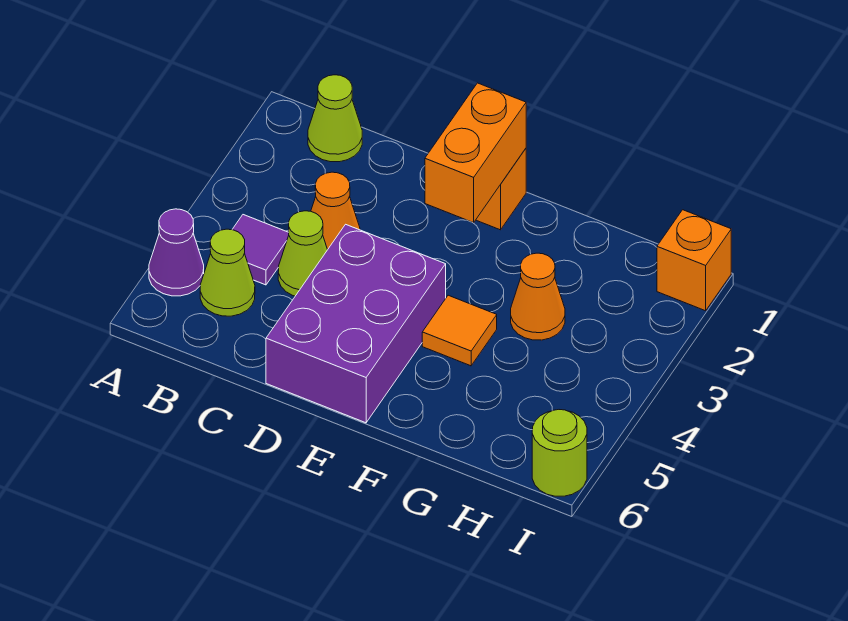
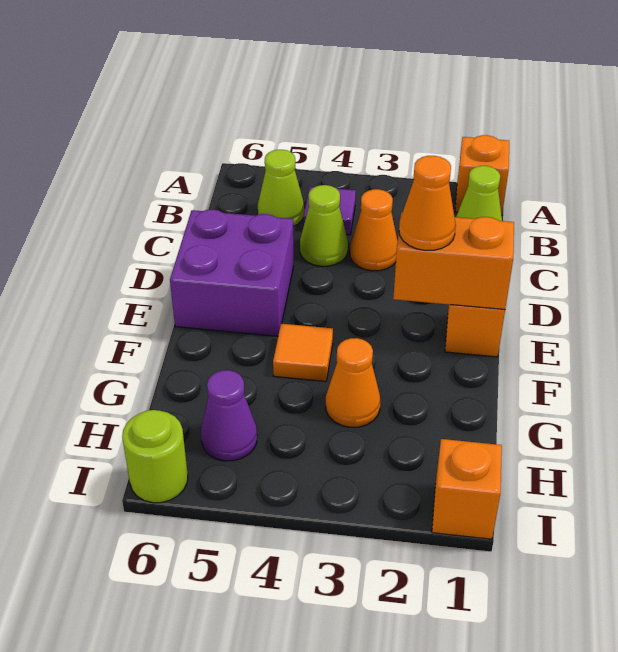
none -> orange brick A1 level 1
purple cone A5 level 1 -> purple cone H5 level 1
purple brick D4:E6 level 1 -> purple brick D5:E6 level 1
none -> orange cone E2 level 3

